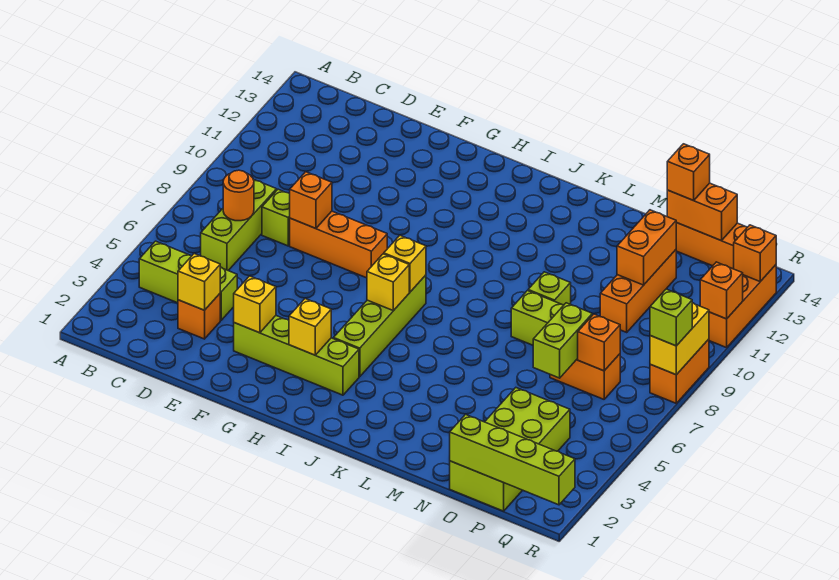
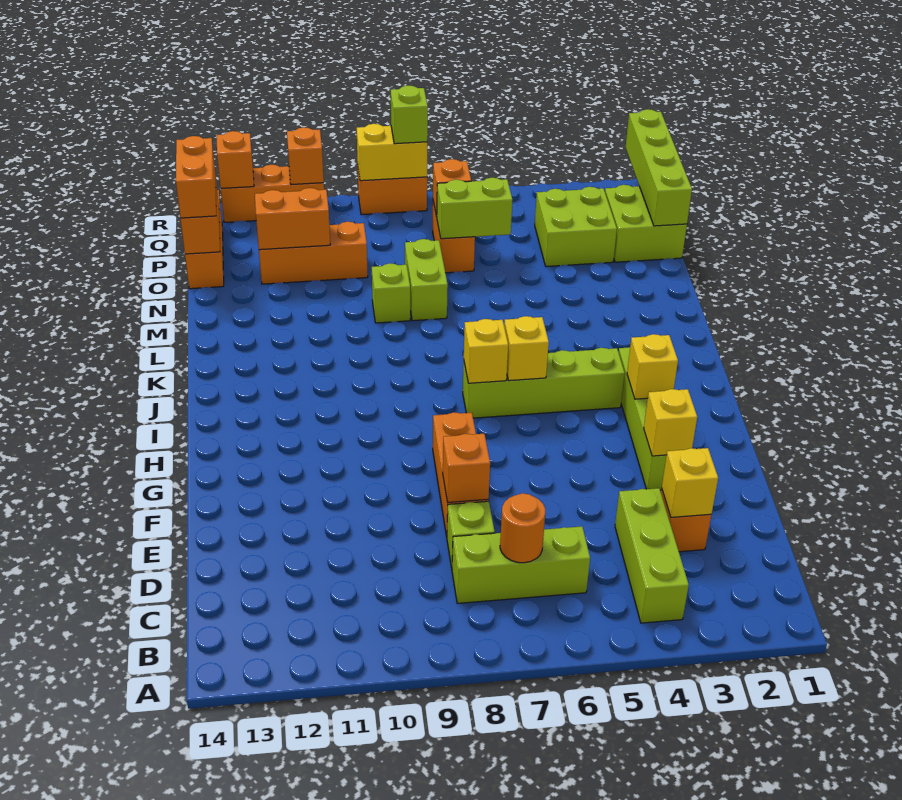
orange brick O14 level 3 -> orange brick O14:P14 level 3

